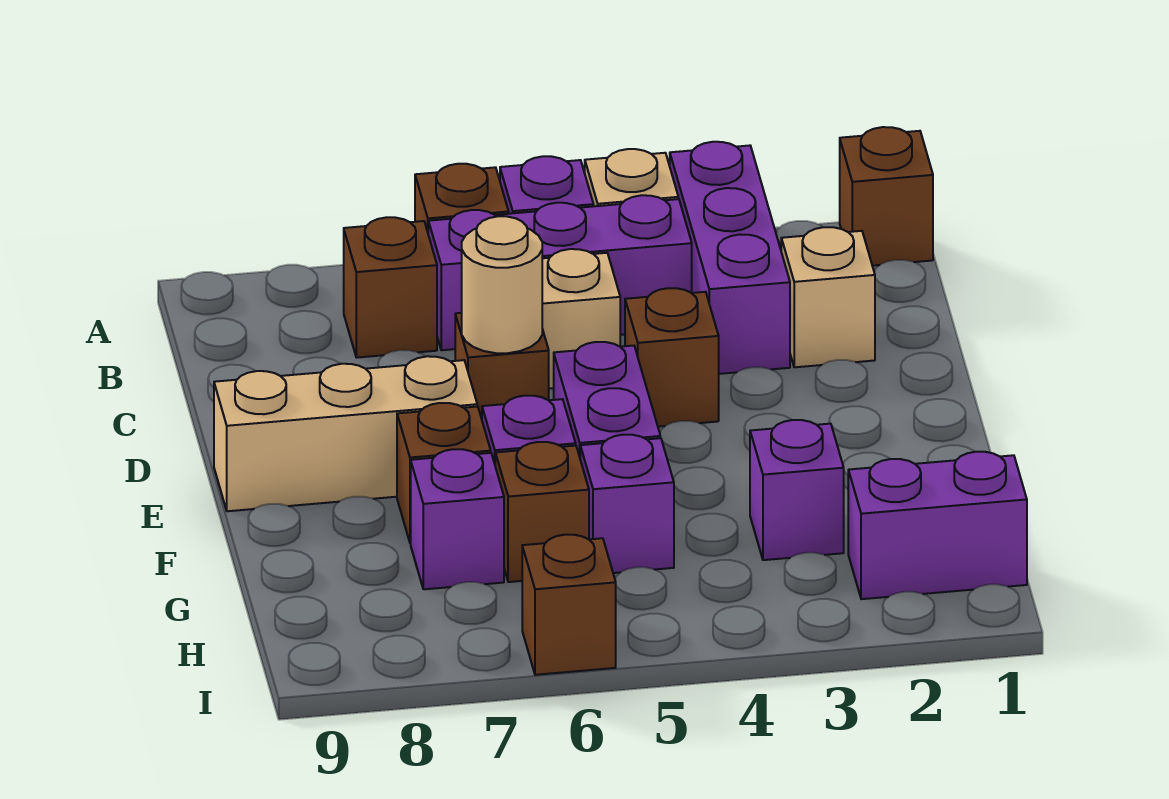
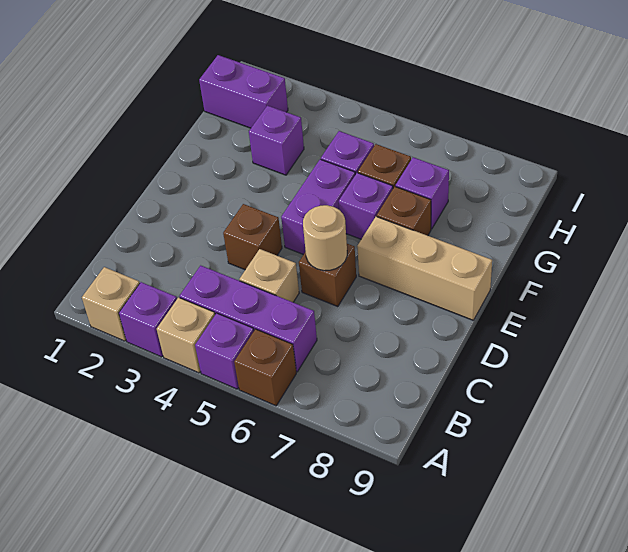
brown brick A1 level 1 -> none
purple brick A3:C3 level 1 -> purple brick A3 level 1
brown brick B7 level 1 -> none
tan brick C2 level 1 -> tan brick A2 level 1
brown brick I6 level 1 -> none

